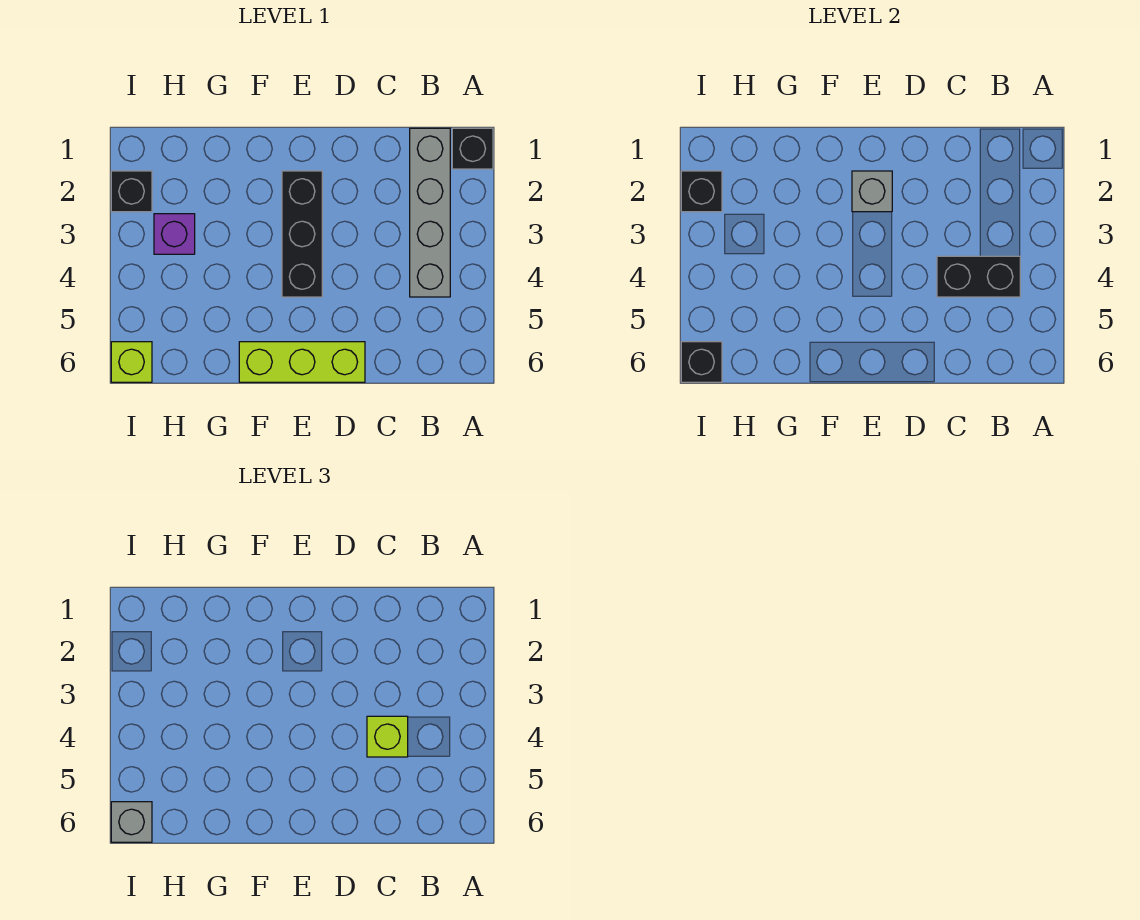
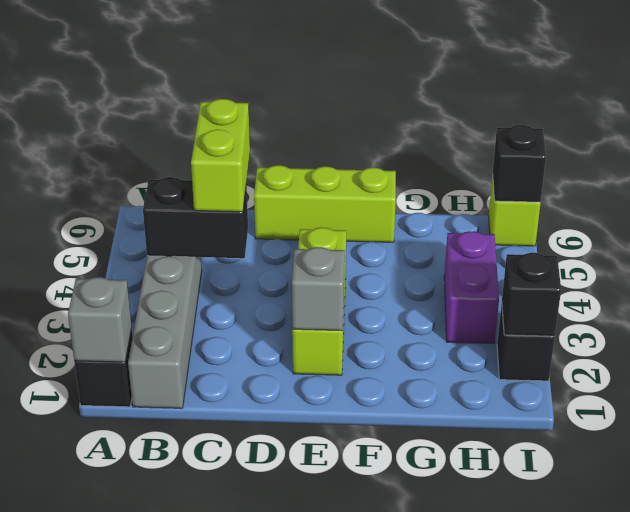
lime brick C4 level 3 -> lime brick C4:C5 level 3
black brick E2:E4 level 1 -> lime brick E2:E4 level 1
purple brick H3 level 1 -> purple brick H3:H4 level 1
grey brick I6 level 3 -> grey brick A1 level 2

